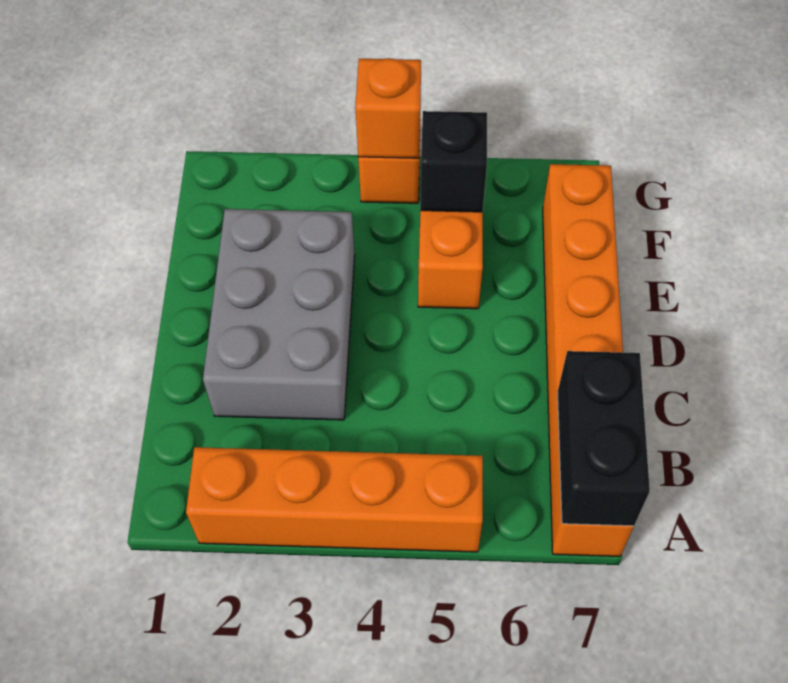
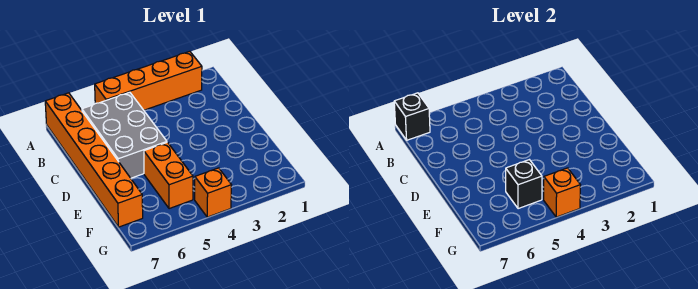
black brick A7:B7 level 2 -> black brick A7 level 2
grey brick C2:E3 level 1 -> grey brick B5:D6 level 1

